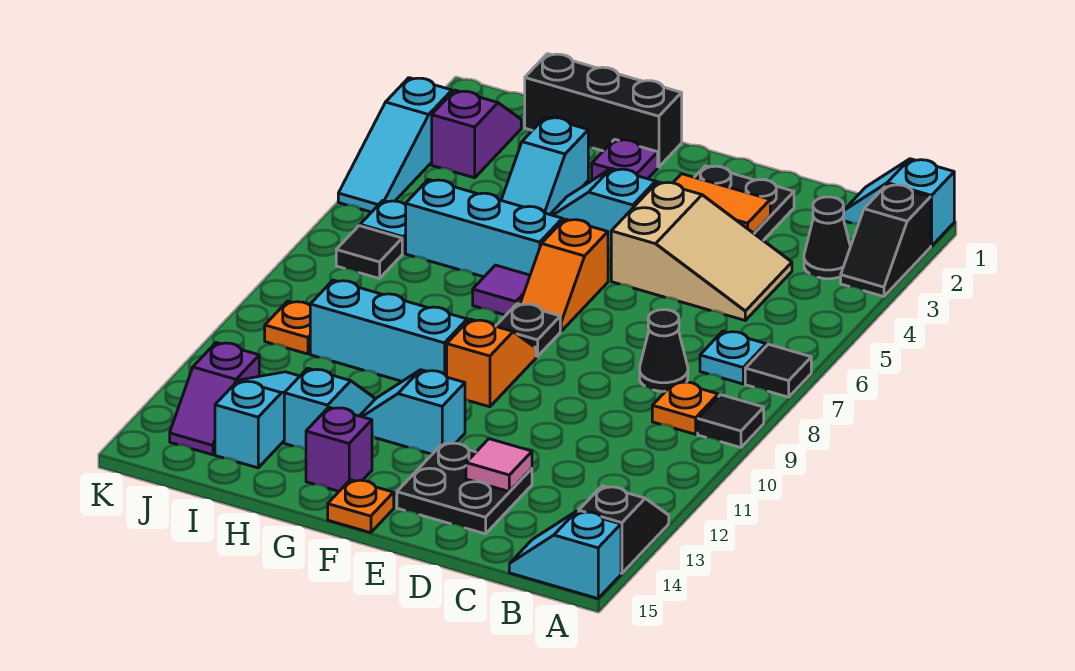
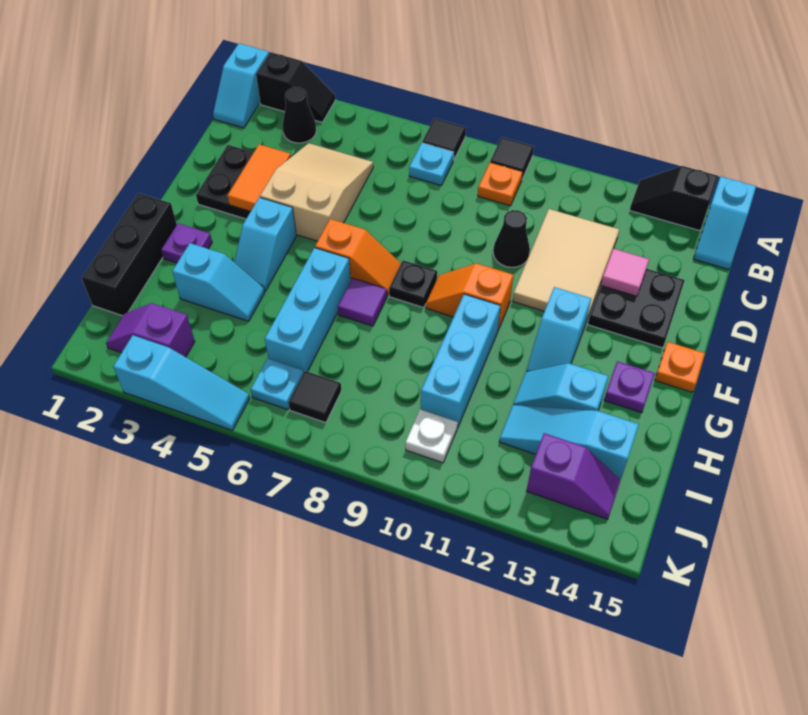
black cone C8 level 1 -> black cone D10 level 1
none -> tan tile C11:E12 level 1
purple brick G14 level 1 -> purple plate G14 level 1
orange plate J10 level 1 -> white plate J10 level 1

